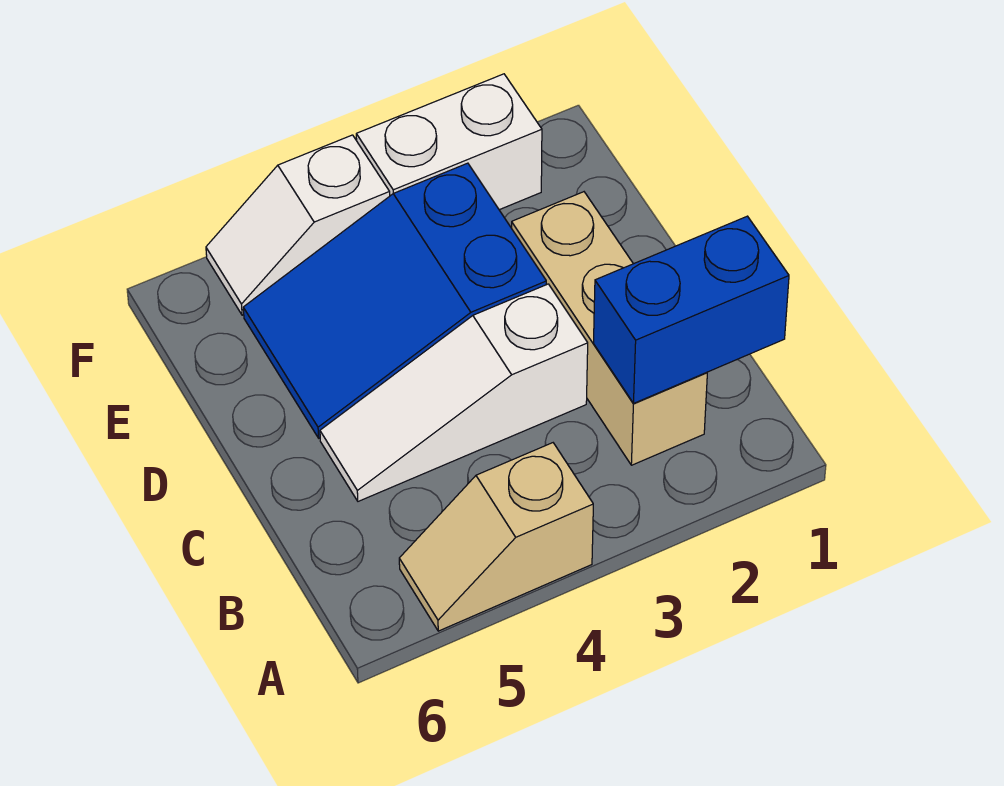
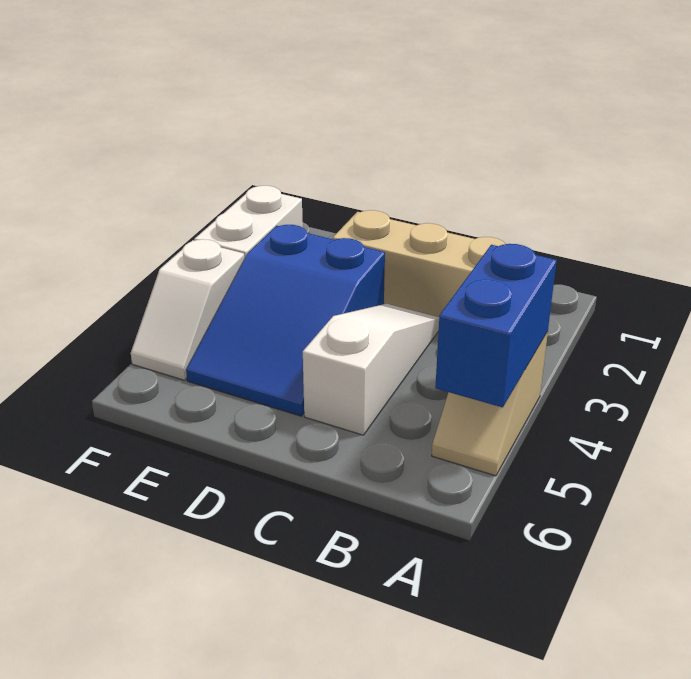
blue brick B1:B2 level 2 -> blue brick A4:A5 level 2
white slope C3:C5 level 1 top 3 -> white slope C3:C5 level 1 top 5

